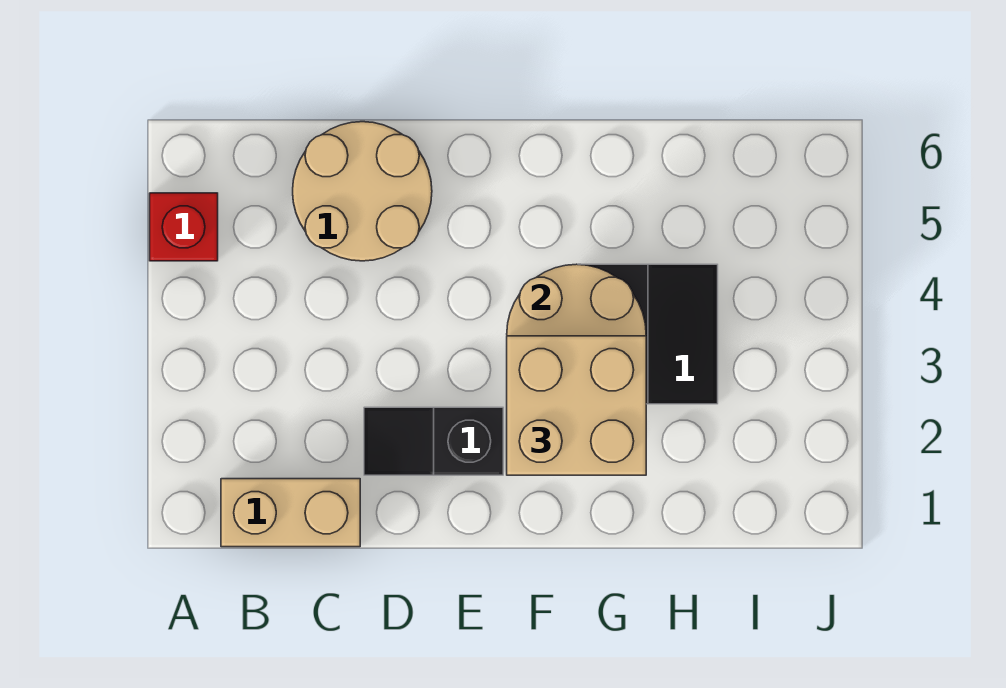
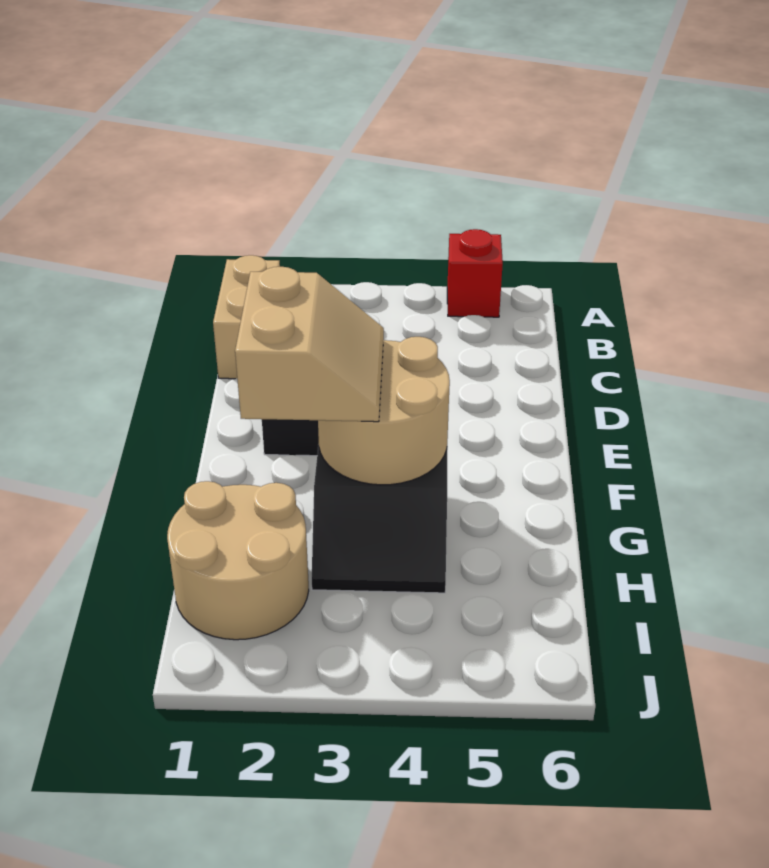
tan round brick C5:D6 level 1 -> tan round brick H1:I2 level 1
tan brick F2:G3 level 3 -> tan slope F2:G3 level 3 top 2

